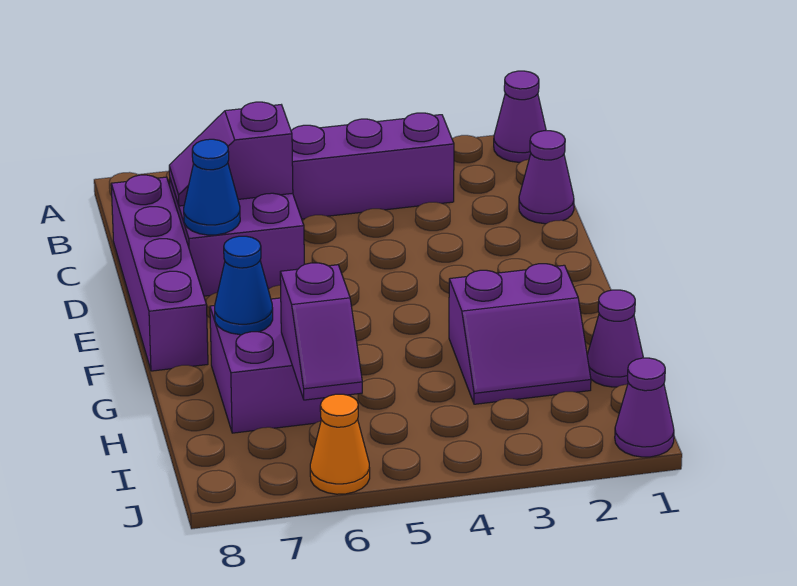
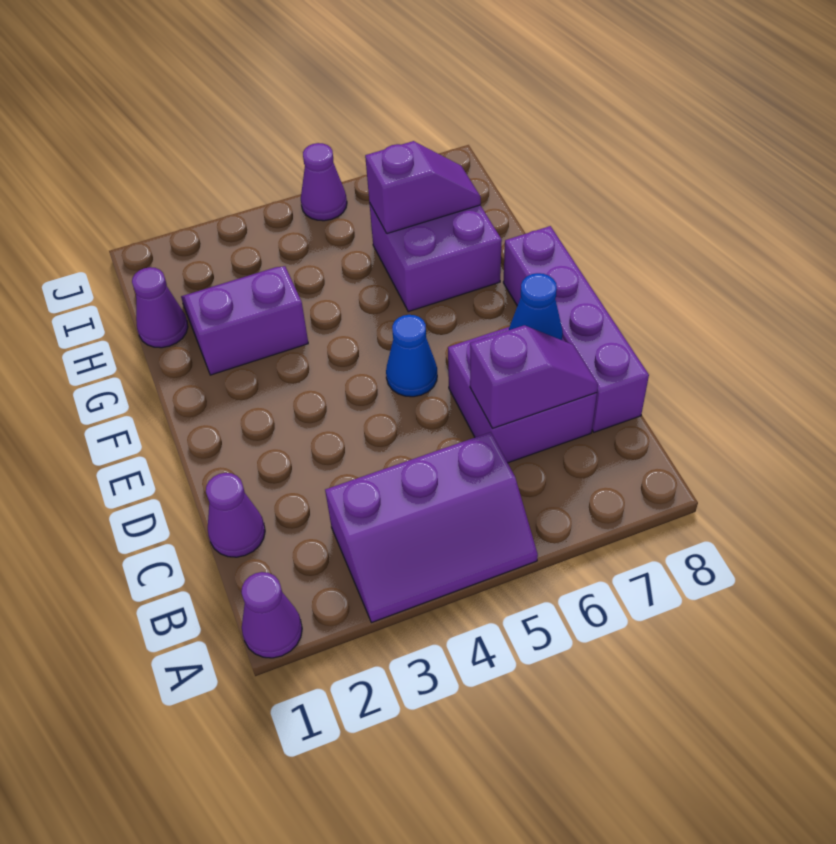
blue cone G7 level 2 -> blue cone E5 level 1
purple slope H6:I6 level 2 top H -> purple slope H6:H7 level 2 top 6
purple cone J1 level 1 -> purple cone J5 level 1
orange cone J6 level 1 -> none

